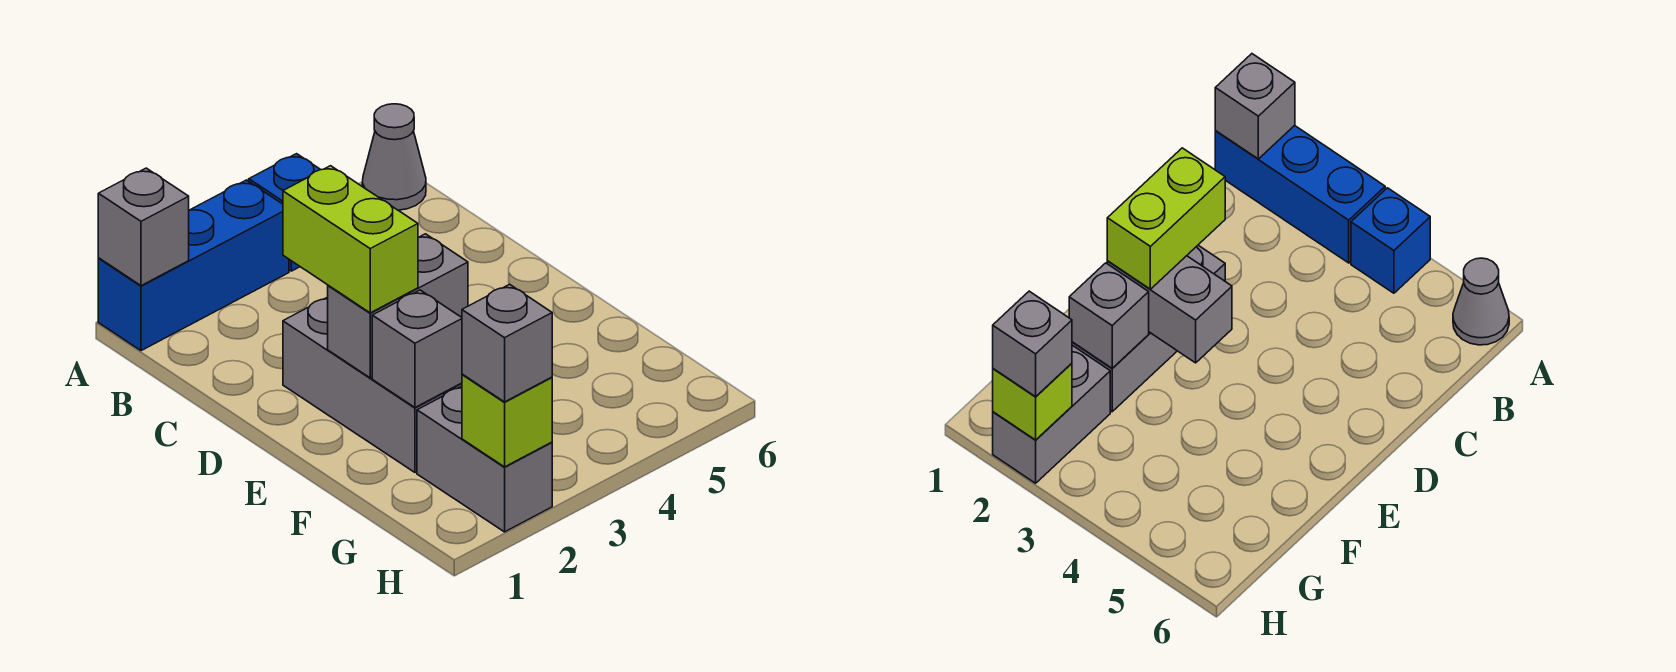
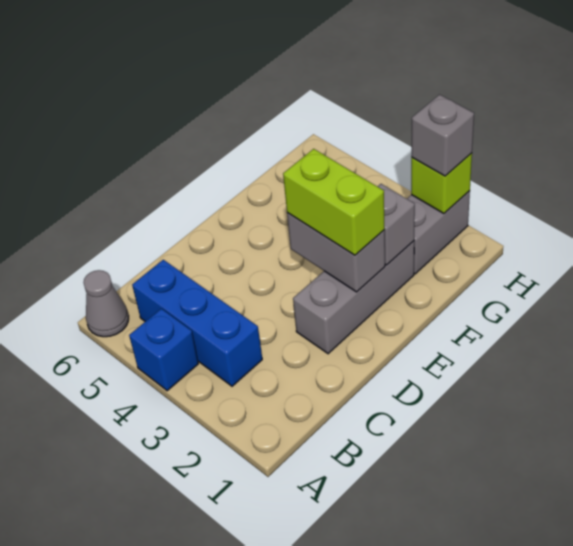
blue brick A1:A3 level 1 -> blue brick B3:B5 level 1
grey brick A1 level 2 -> none
lime brick D2:E2 level 3 -> lime brick E2:E3 level 3

